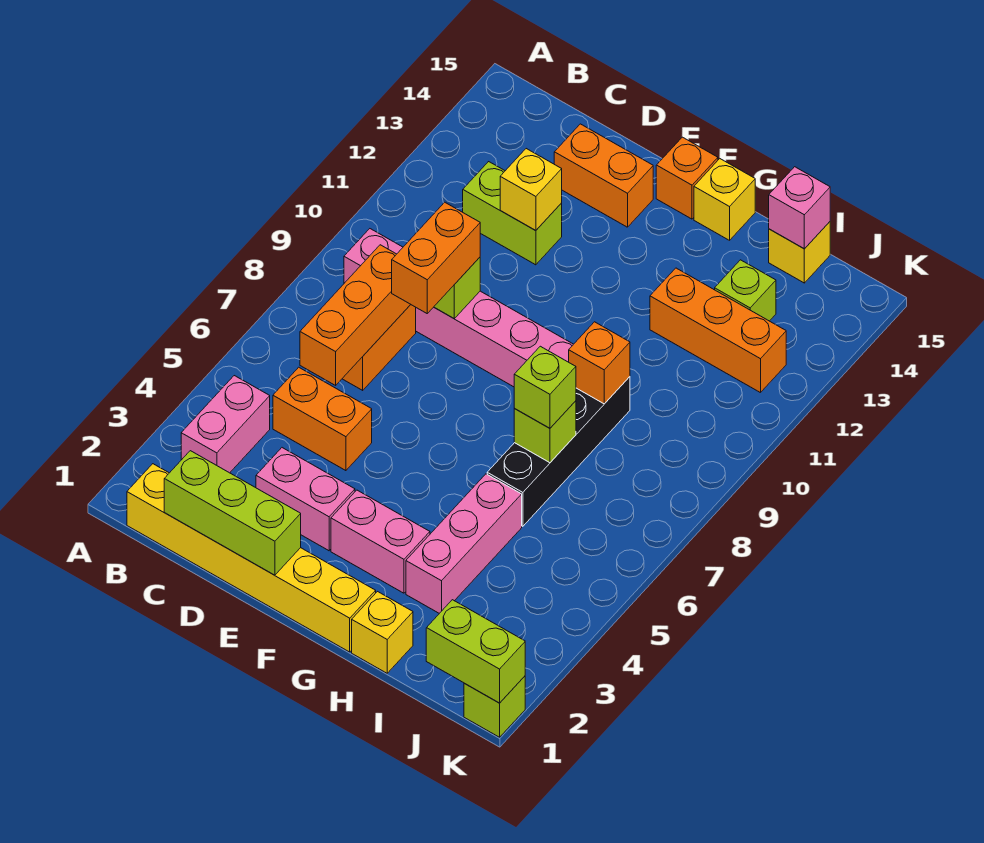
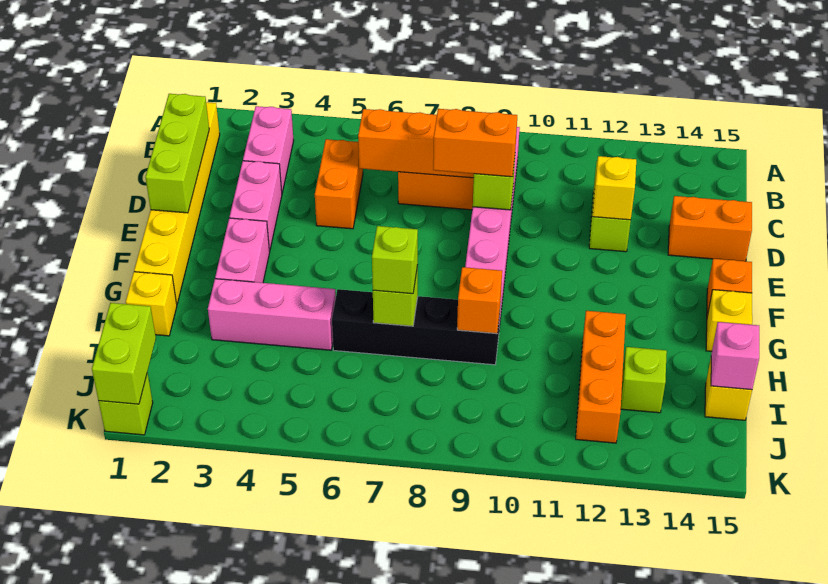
pink brick B3:B4 level 1 -> pink brick B3:C3 level 1
orange brick D14:E14 level 1 -> orange brick D14:D15 level 1

